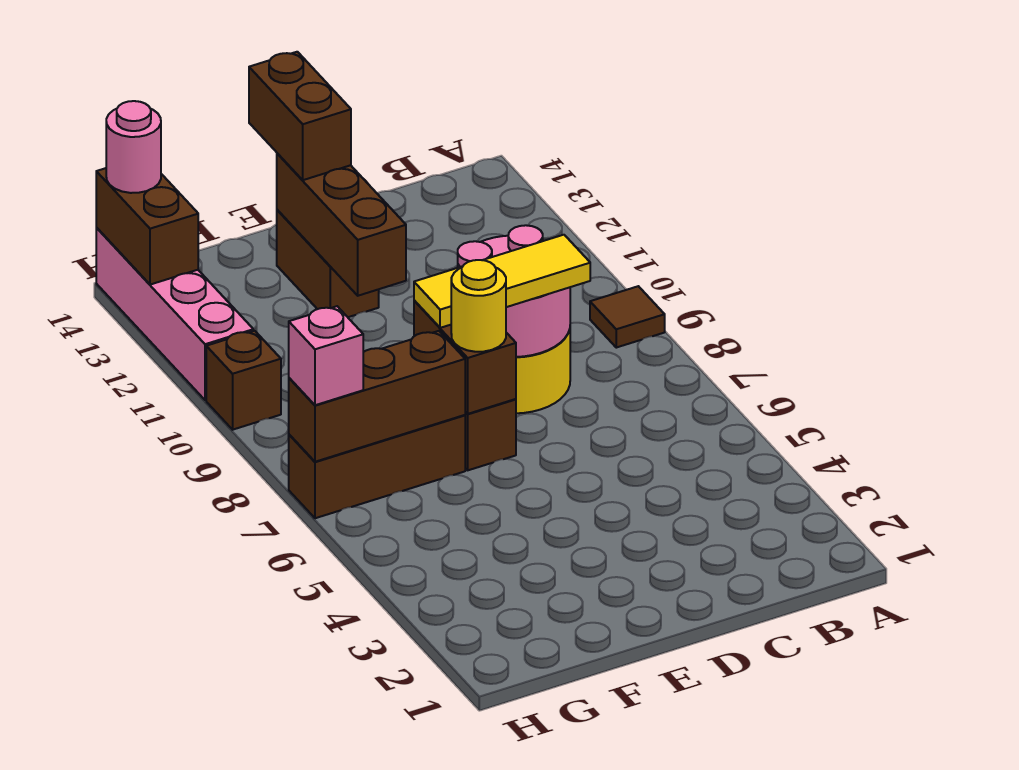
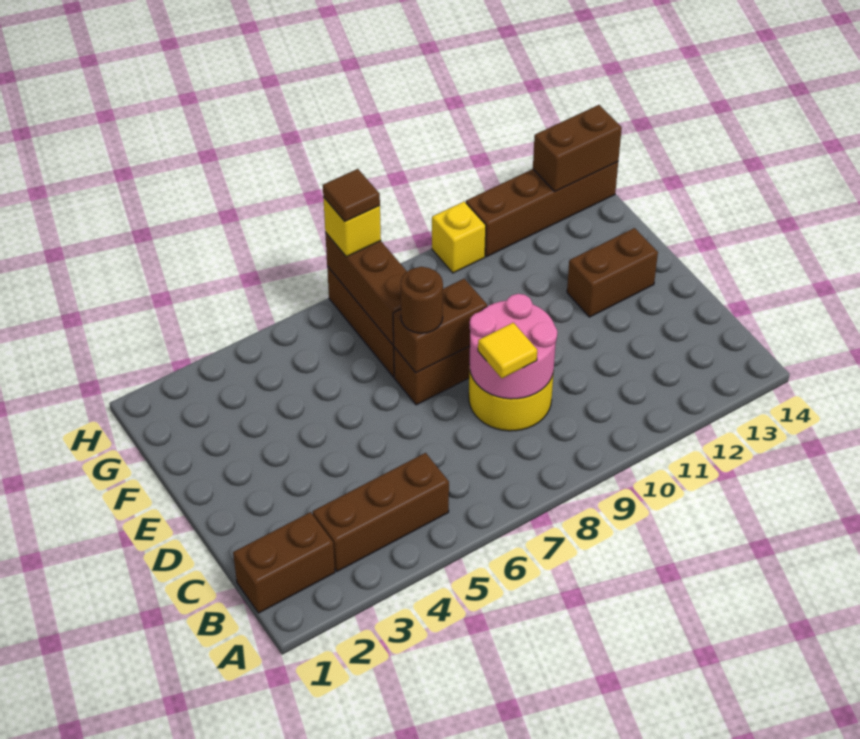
brown tile A9 level 1 -> brown tile H7 level 4
yellow tile C8:E8 level 3 -> yellow tile C8 level 3
yellow round brick E7 level 3 -> brown round brick E7 level 3
brown brick E11:E13 level 2 -> brown brick B3:B5 level 1
brown brick E13:E14 level 3 -> brown brick B1:B2 level 1
pink brick H7 level 3 -> yellow brick H7 level 3
brown brick H10 level 1 -> yellow brick H10 level 1
pink brick H11:H14 level 1 -> brown brick H11:H14 level 1
pink round brick H14 level 3 -> none

